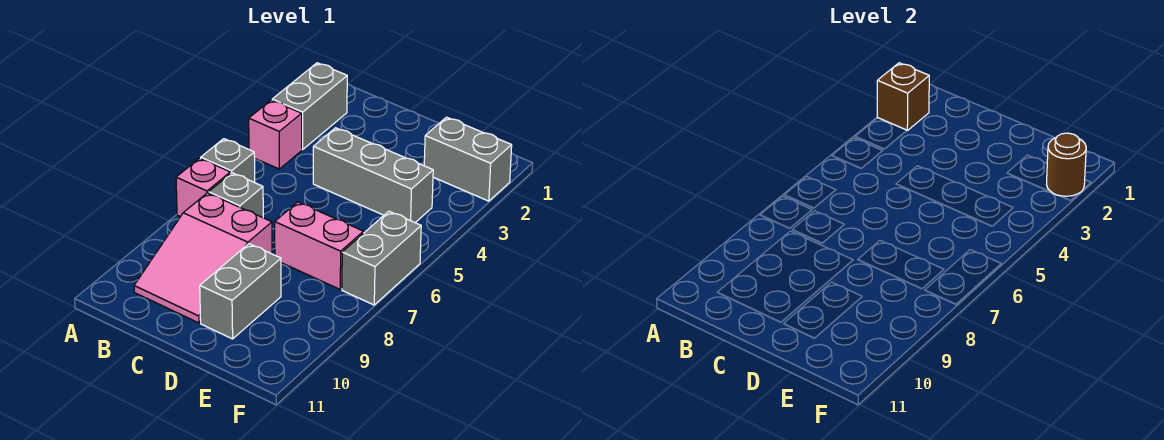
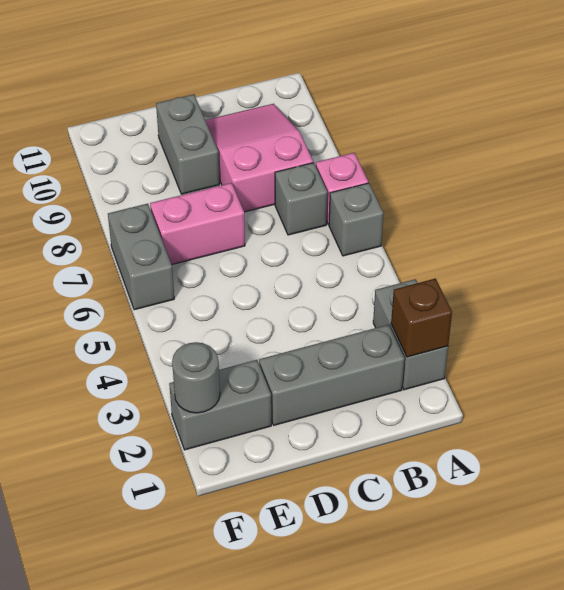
pink brick A4 level 1 -> none
grey brick C4:E4 level 1 -> grey brick B2:D2 level 1
brown round brick F2 level 2 -> grey round brick F2 level 2

